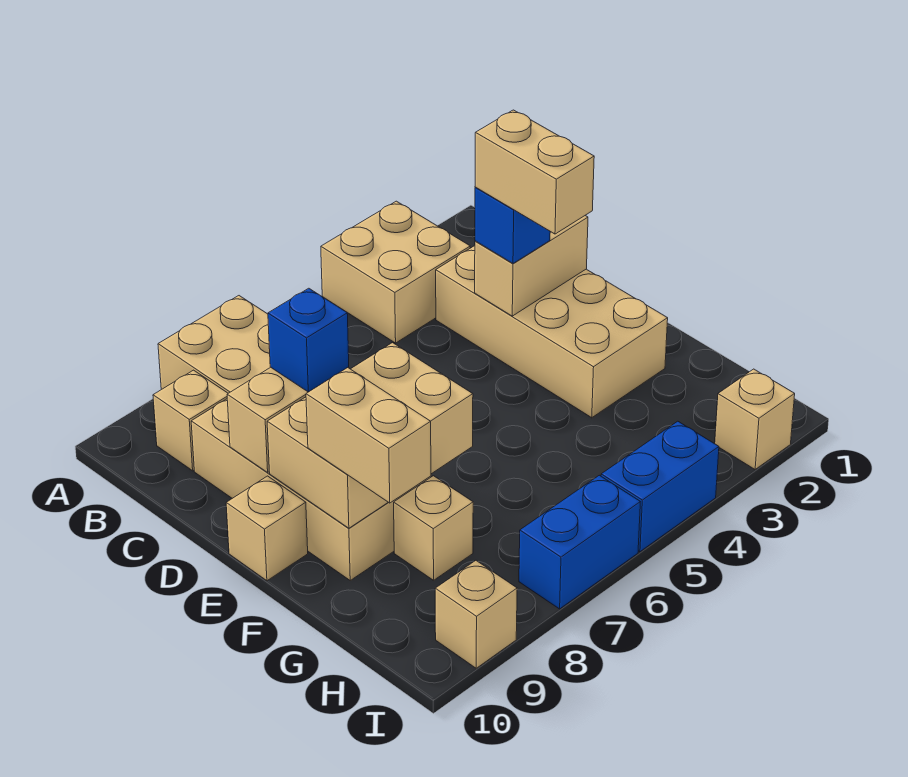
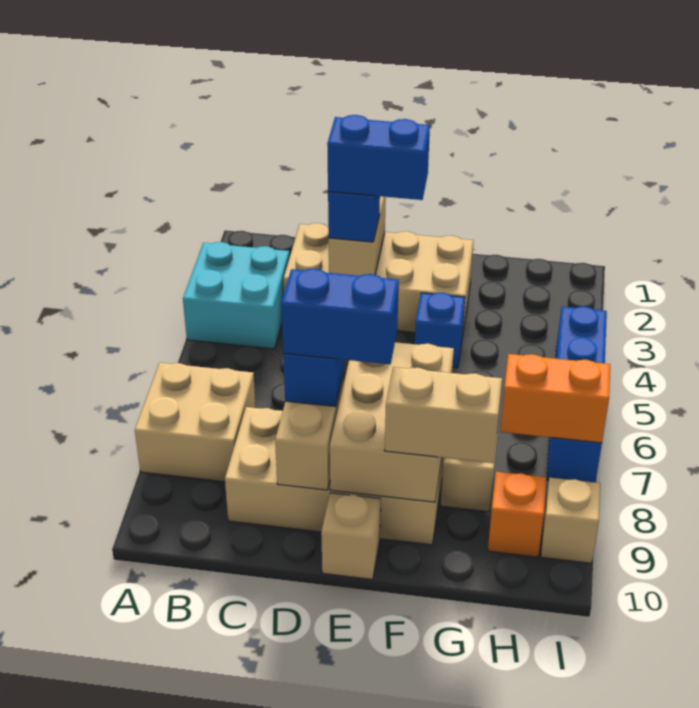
tan brick A3:B4 level 1 -> cyan brick A3:B4 level 1
tan brick B9 level 1 -> none
tan brick D3:E3 level 4 -> blue brick D3:E3 level 4
none -> blue brick D8:E8 level 4
none -> blue brick F4 level 1
none -> orange brick H7:I7 level 2
none -> orange brick H9 level 1
tan brick I2 level 1 -> none

